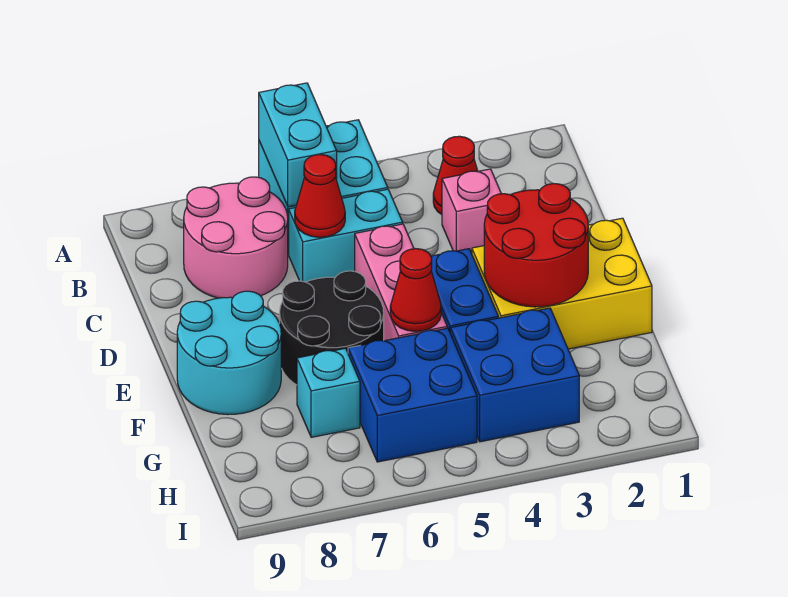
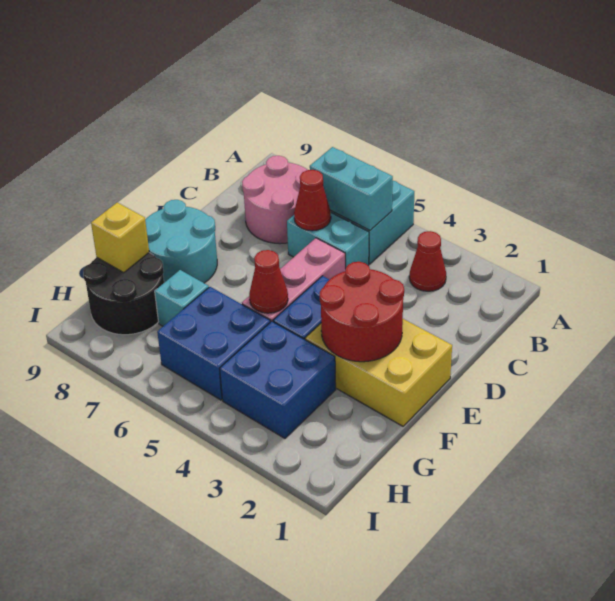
cyan brick A6:B6 level 2 -> cyan brick B5:B6 level 2
pink brick C3 level 1 -> none
black round brick E6:F7 level 1 -> black round brick G8:H9 level 1
none -> yellow brick G9 level 2

